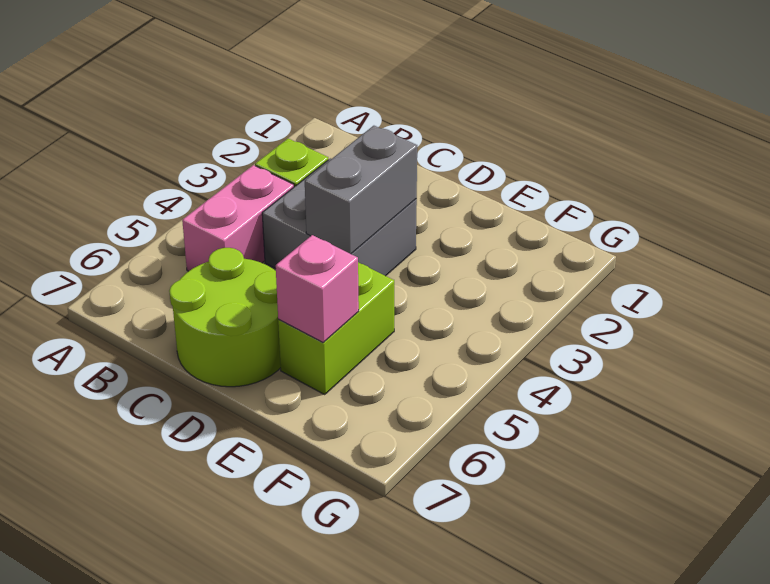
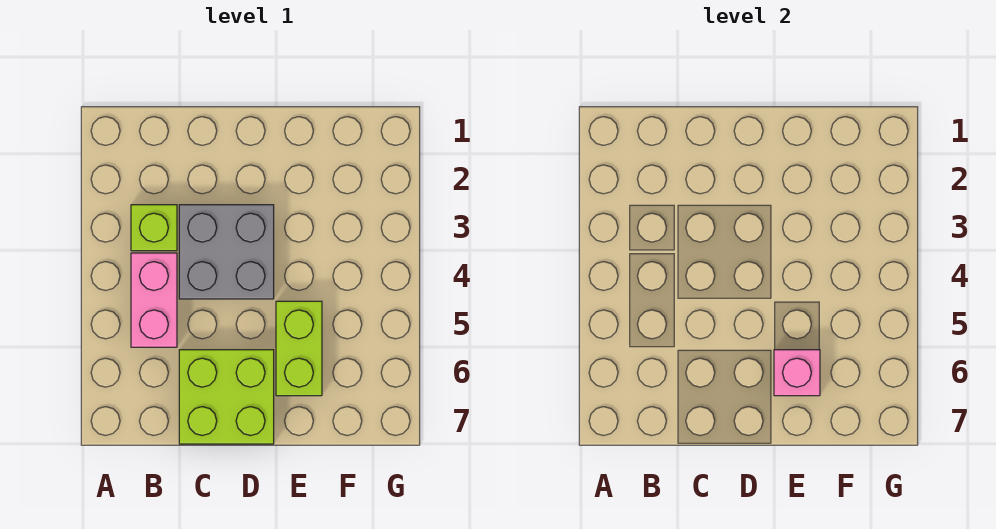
lime round brick C6:D7 level 1 -> lime brick C6:D7 level 1
grey brick D3:D4 level 2 -> none

